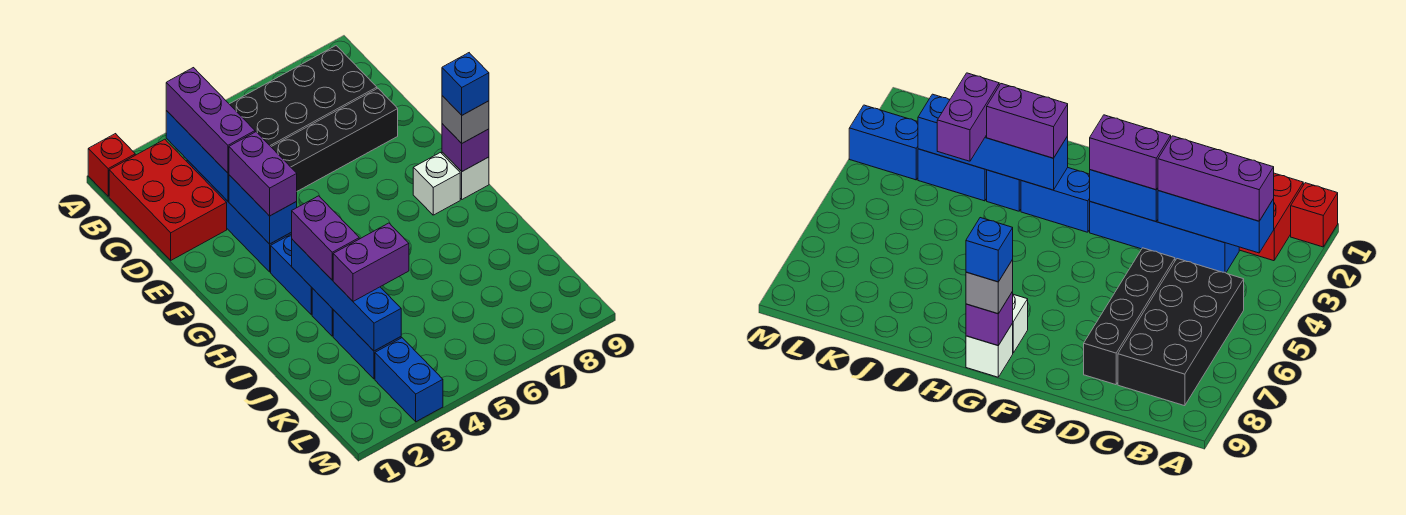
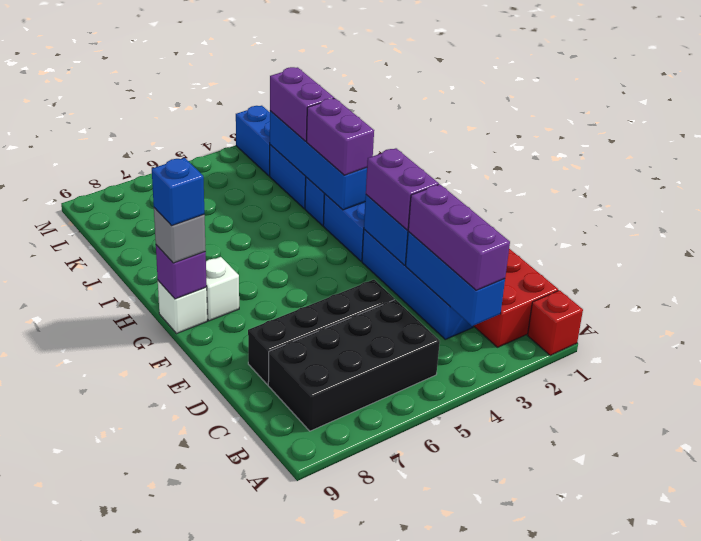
purple brick J3:J4 level 3 -> purple brick J3:K3 level 3

